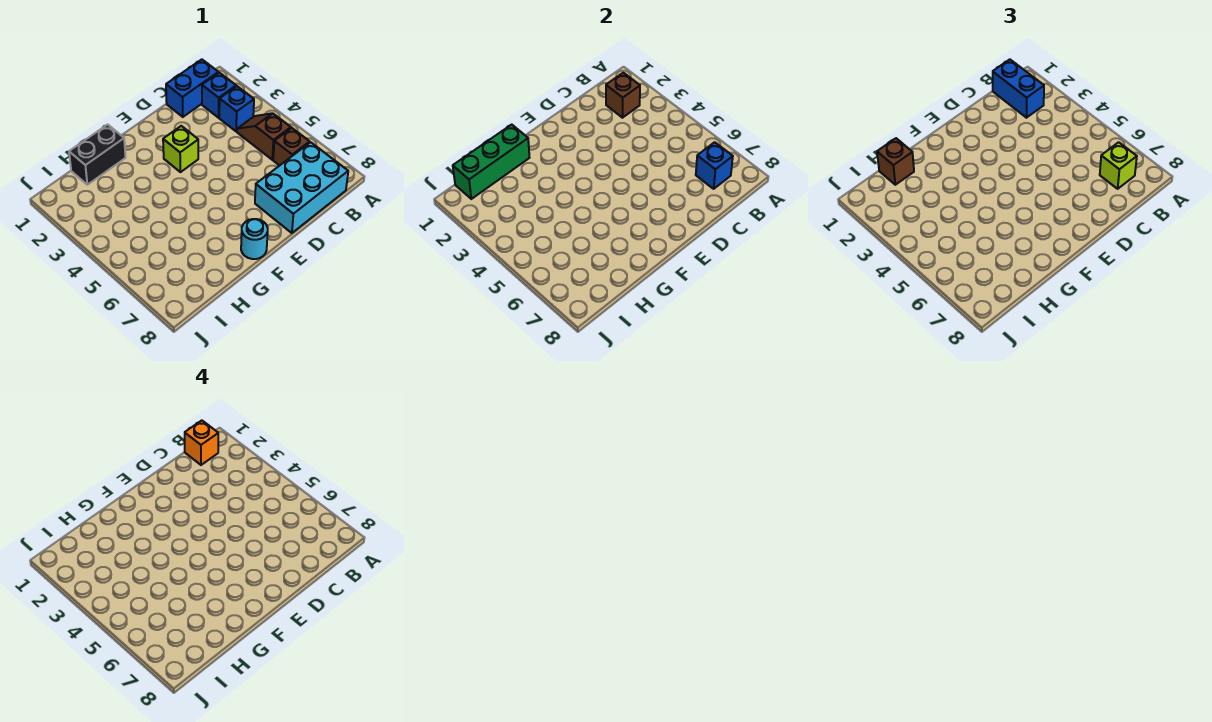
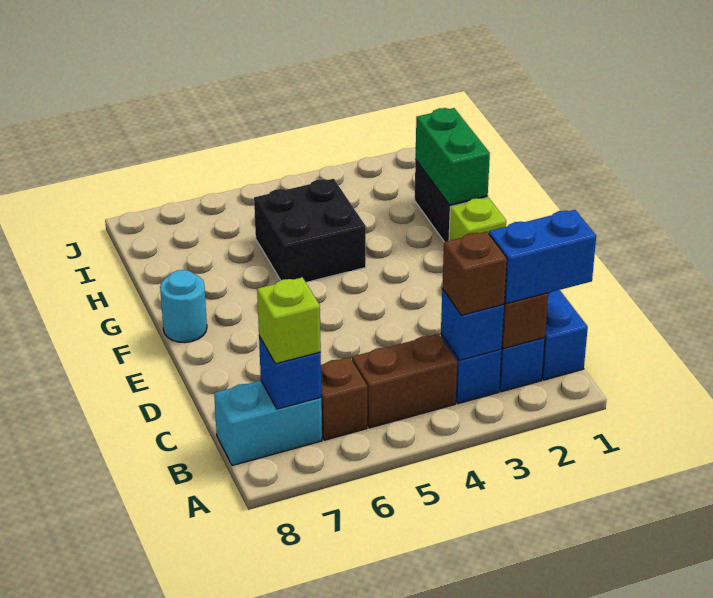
orange brick B1 level 4 -> none
none -> blue brick B3 level 2
brown slope B4:B5 level 1 top 5 -> brown brick B4:B5 level 1
cyan brick B7:D8 level 1 -> cyan brick B7:B8 level 1
lime brick E3 level 1 -> lime brick F1 level 1
green brick G1:I1 level 2 -> green brick G1:H1 level 2
none -> black brick G4:H5 level 1
brown brick H1 level 3 -> brown brick B3 level 3

